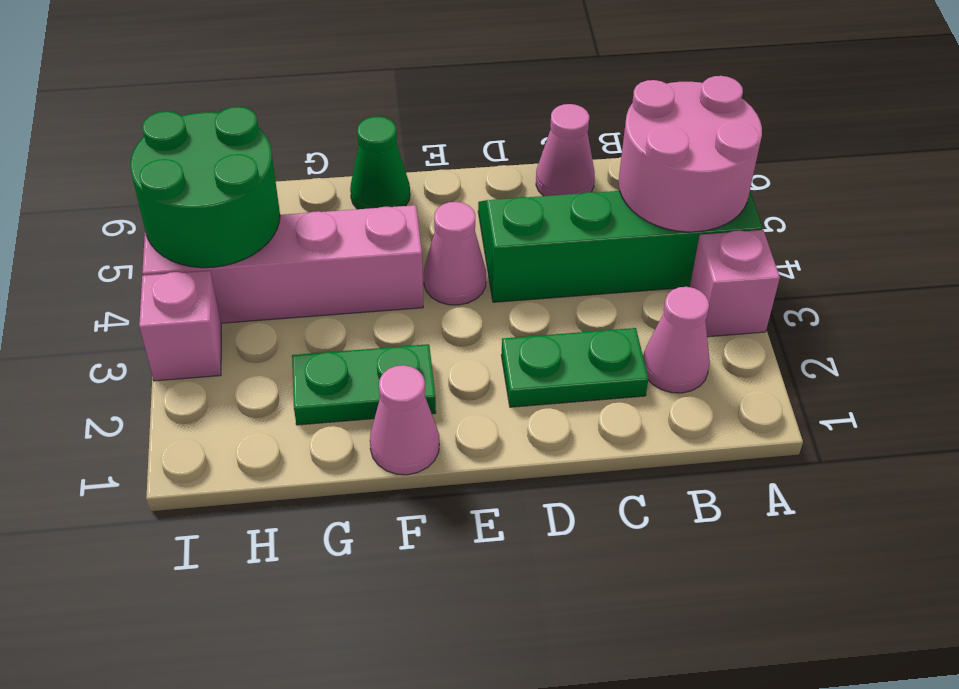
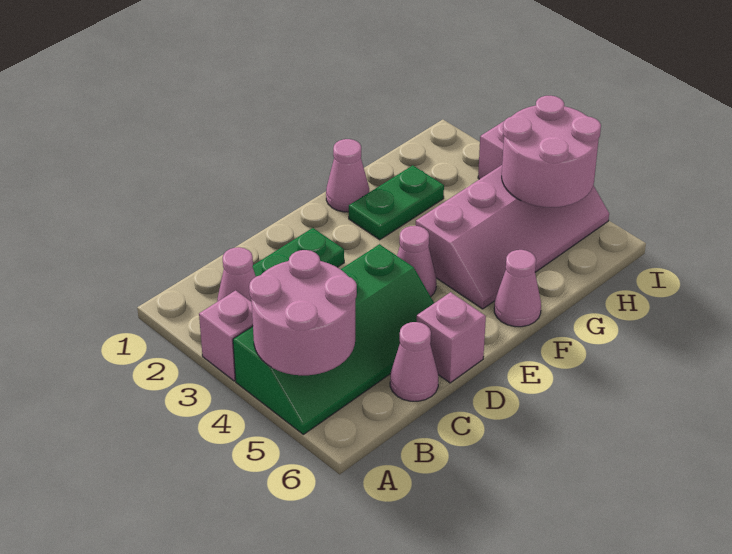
none -> pink brick D6 level 1
green cone F6 level 1 -> pink cone F6 level 1
green round brick H4:I5 level 2 -> pink round brick H4:I5 level 2

